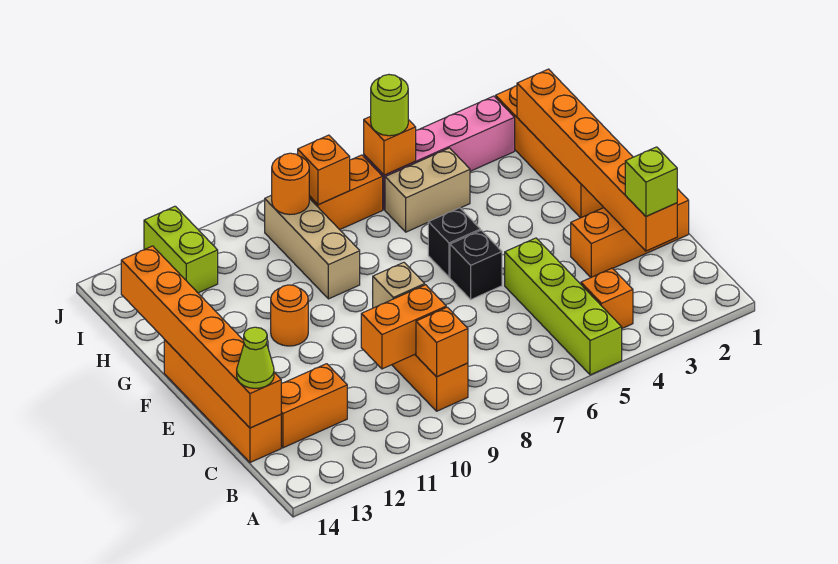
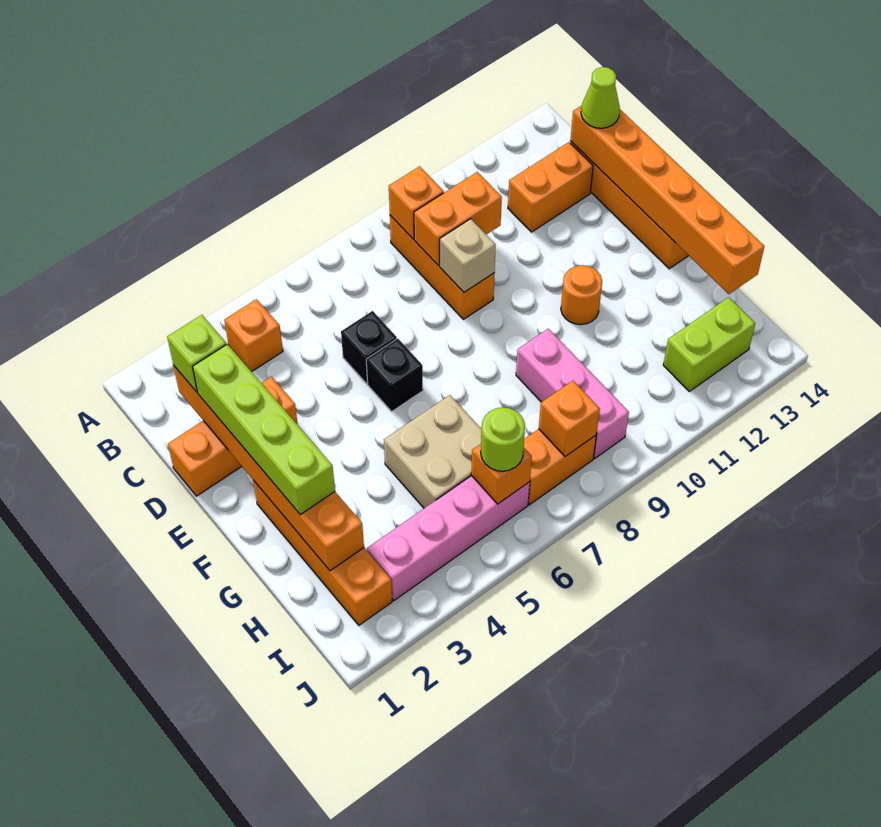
lime brick A5:D5 level 1 -> lime brick D2:G2 level 3
black brick F6 level 1 -> black brick D6 level 1
tan brick G9:I9 level 1 -> pink brick G9:I9 level 1
tan brick H5:H6 level 1 -> tan brick G5:H6 level 1
orange round brick I9 level 2 -> none
lime brick I12:J12 level 1 -> lime brick I12:I13 level 1

